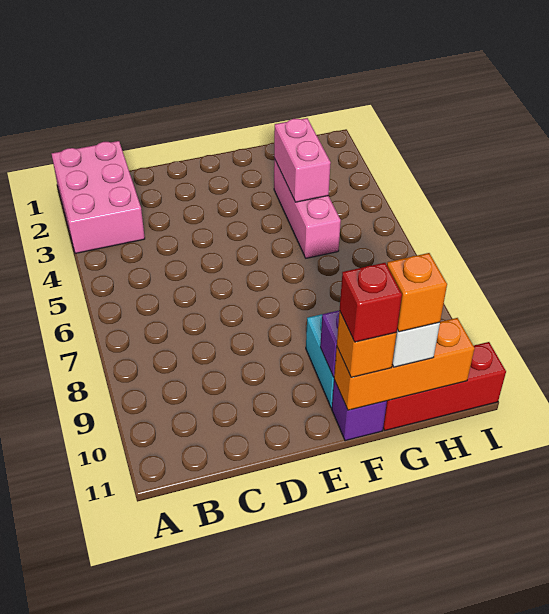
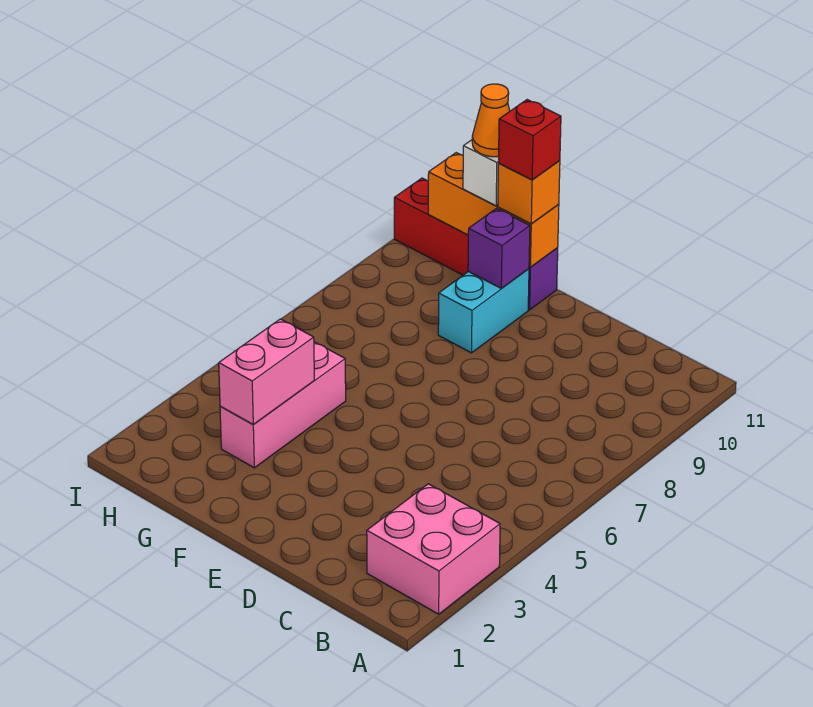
pink brick A1:B3 level 1 -> pink brick A2:B3 level 1
orange brick G11 level 4 -> orange cone G11 level 4

